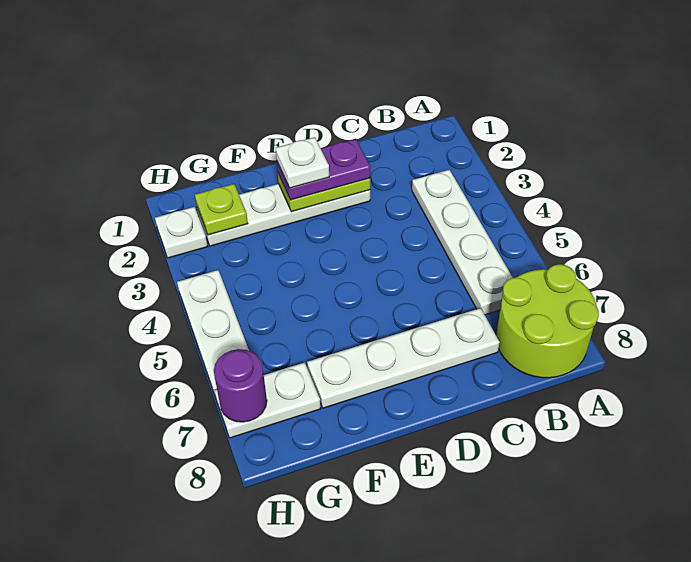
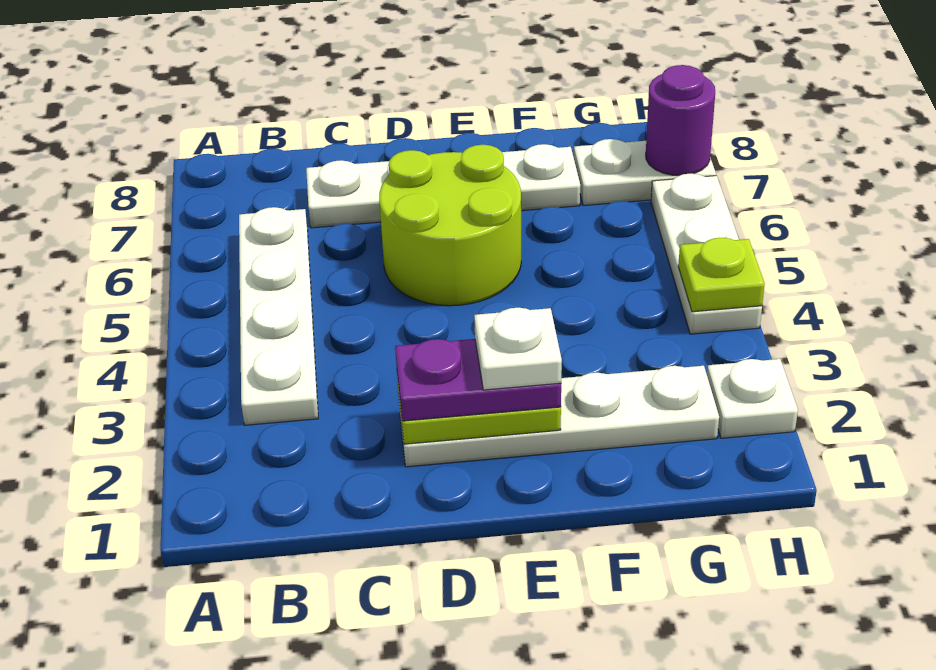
lime round brick A7:B8 level 1 -> lime round brick D5:E6 level 1
lime plate G2 level 2 -> lime plate H4 level 2

